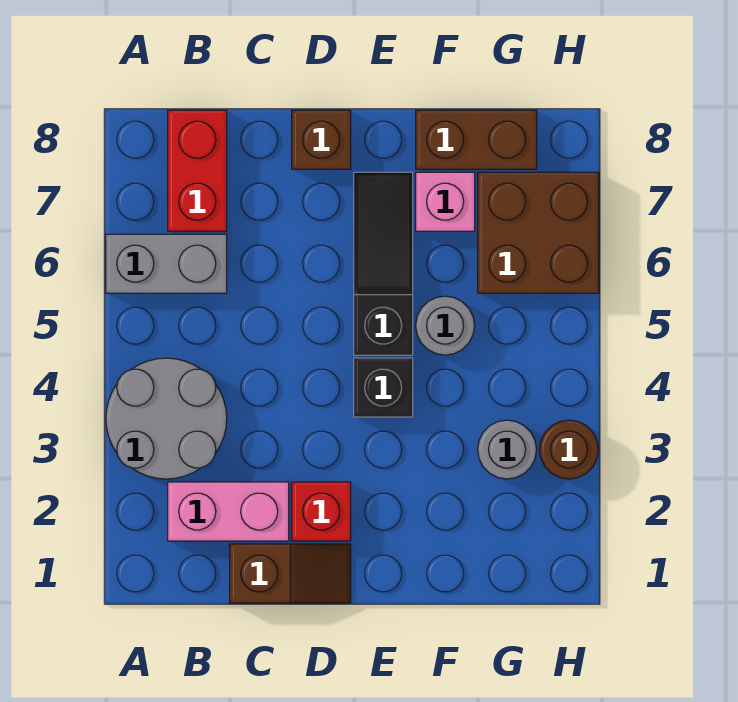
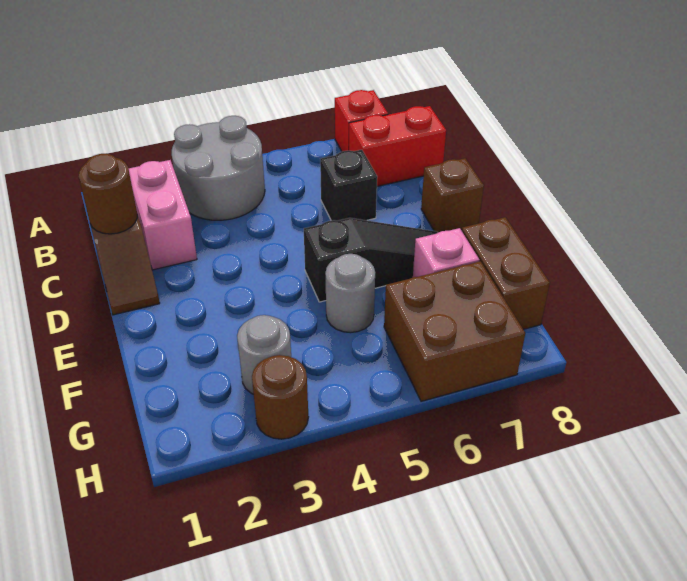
grey brick A6:B6 level 1 -> none
none -> brown round brick C1 level 2
red brick D2 level 1 -> red brick A7 level 1
black brick E4 level 1 -> black brick C6 level 1

